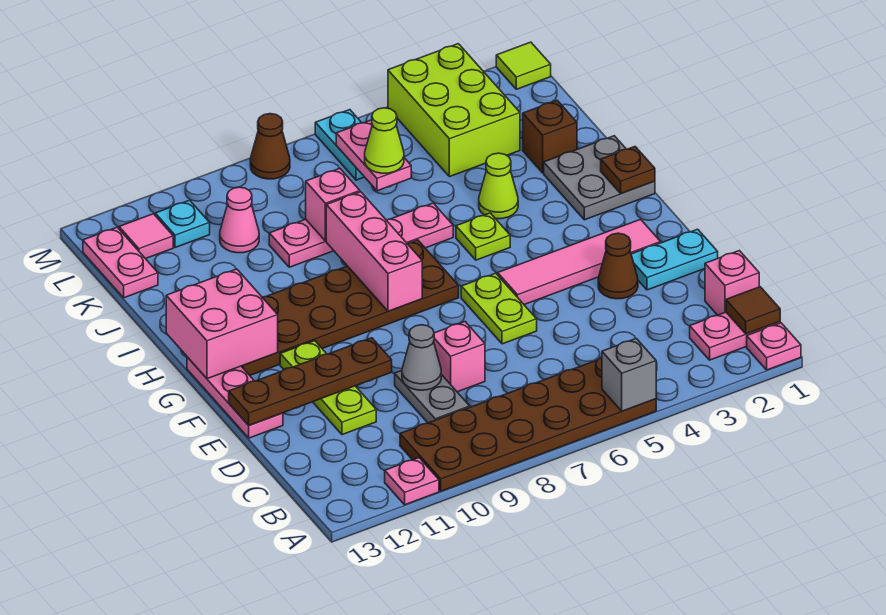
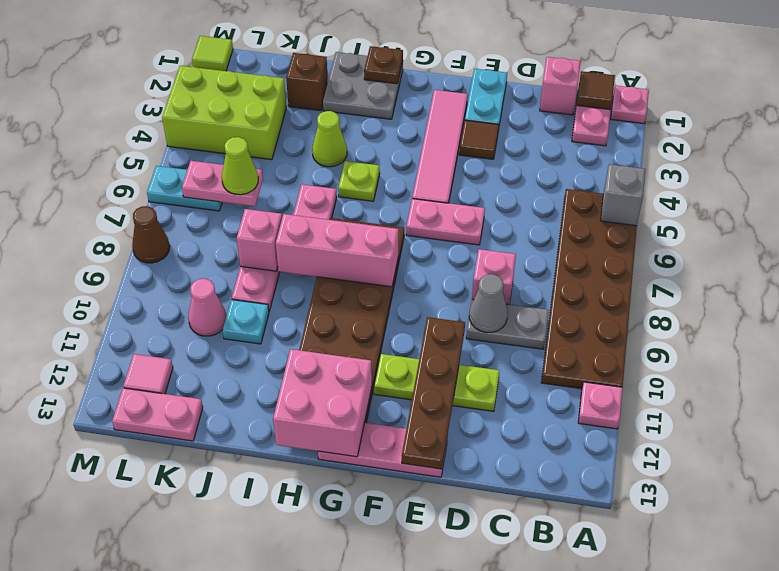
brown cone E3 level 1 -> brown tile E3 level 1
lime plate E6:F6 level 1 -> pink plate E6:F6 level 1
cyan plate L11 level 1 -> cyan plate J10 level 1

